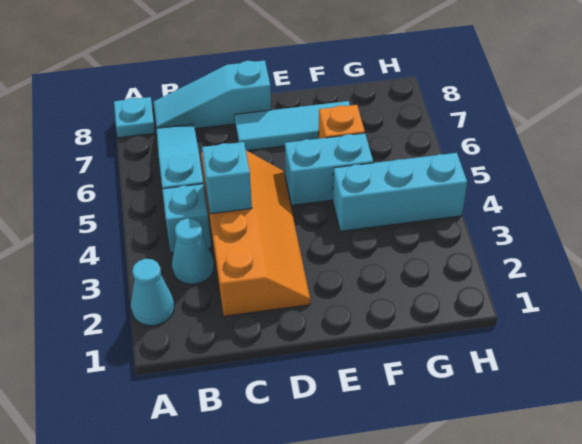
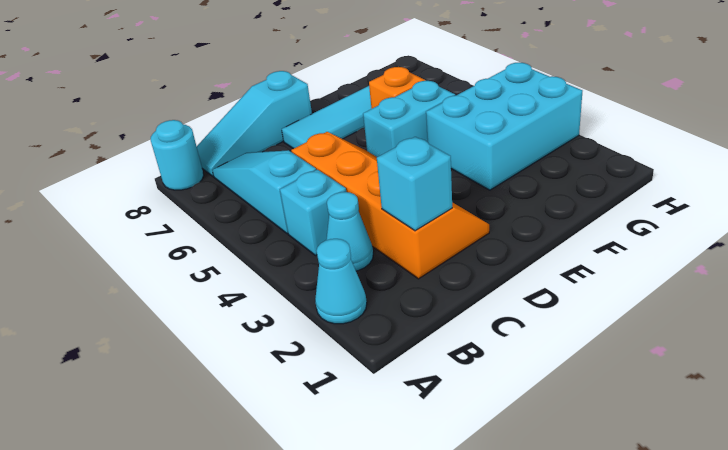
cyan plate A8 level 1 -> cyan round brick A8 level 1
cyan brick C4 level 2 -> cyan brick C2 level 2
cyan brick F4:H4 level 1 -> cyan brick F3:H4 level 1

